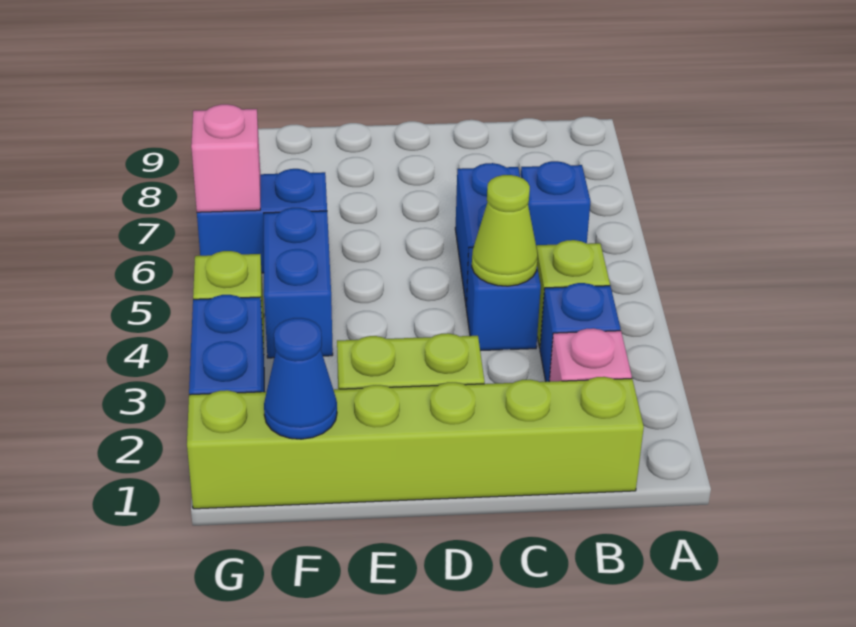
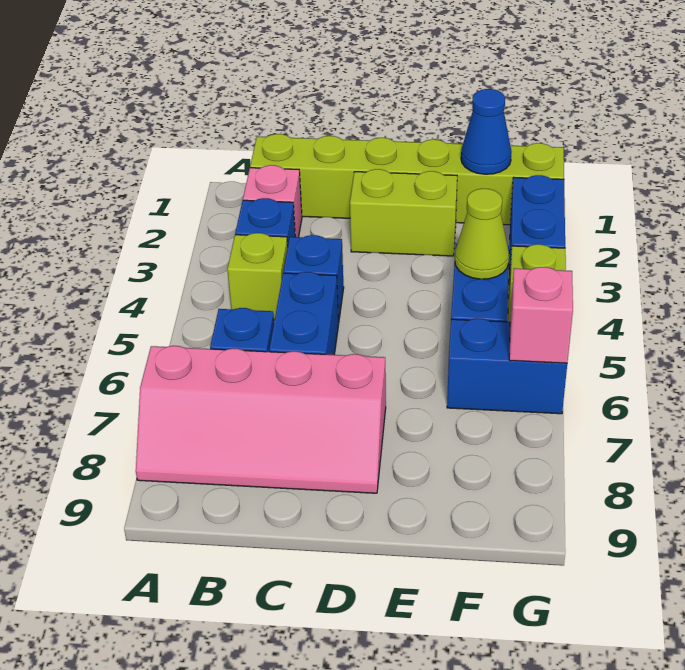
none -> pink slope A7:D8 level 1 top 7
lime cone C4 level 2 -> lime cone F4 level 2

